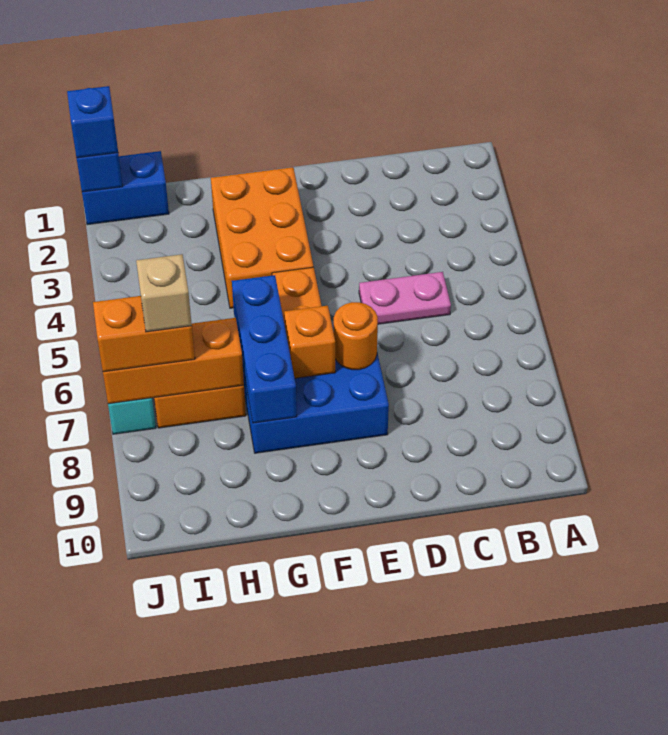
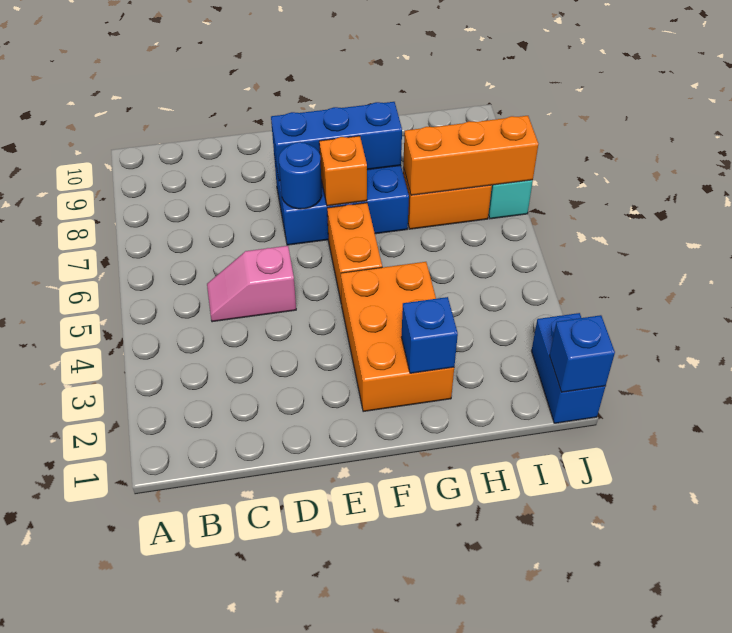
pink plate C5:D5 level 1 -> pink slope C5:D5 level 1 top D
orange round brick E7 level 2 -> blue round brick E7 level 2
blue brick G6:G8 level 2 -> blue brick E8:G8 level 2
blue brick I1:J1 level 1 -> blue brick J1:J2 level 1
orange brick I7:J7 level 3 -> none
tan brick I7 level 4 -> none
blue brick J1 level 3 -> blue brick G2 level 2

